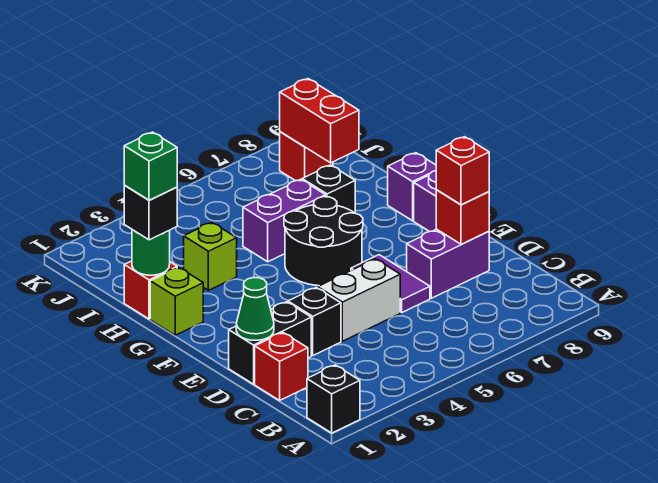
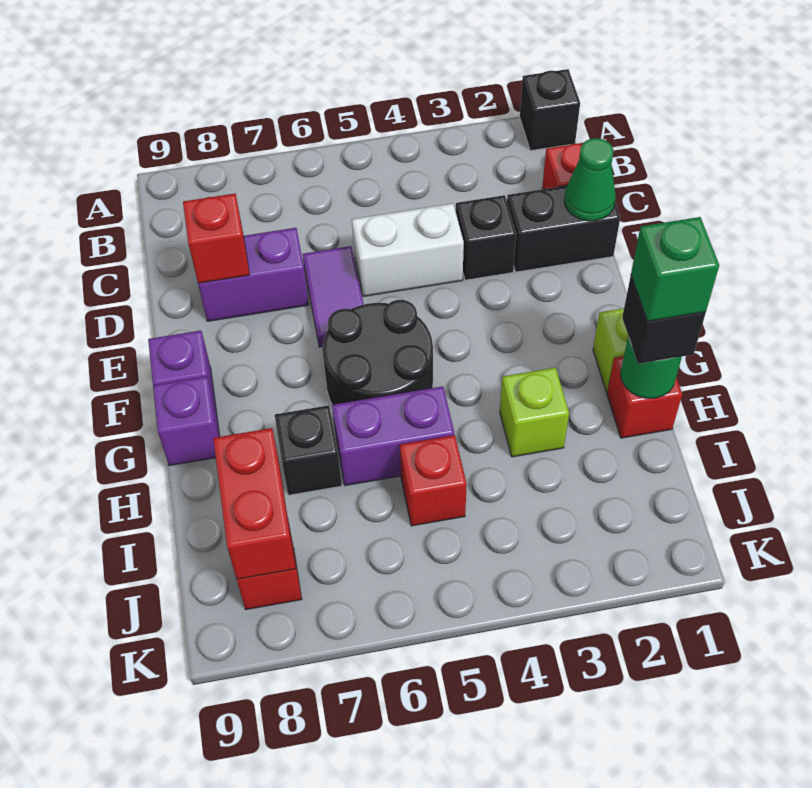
red brick D8 level 3 -> red brick I5 level 1

